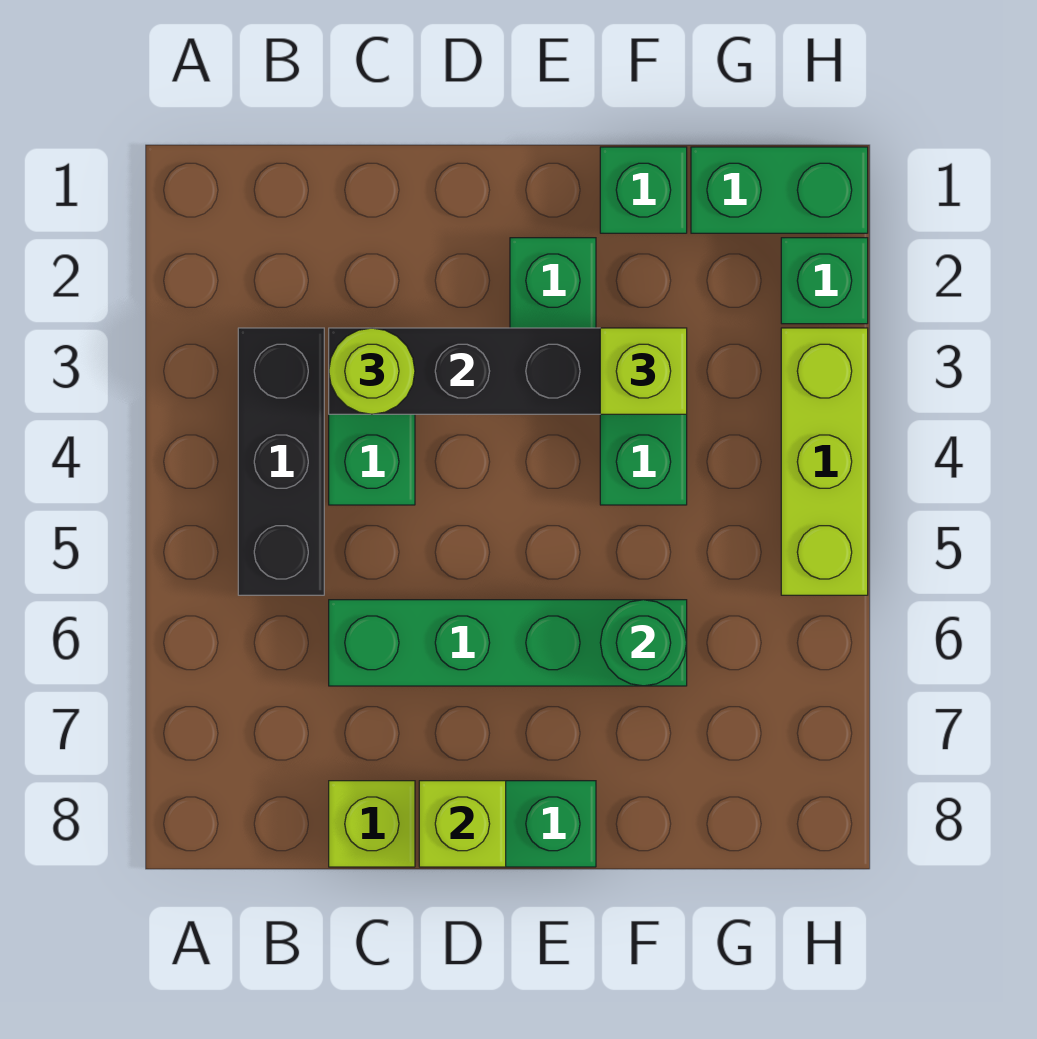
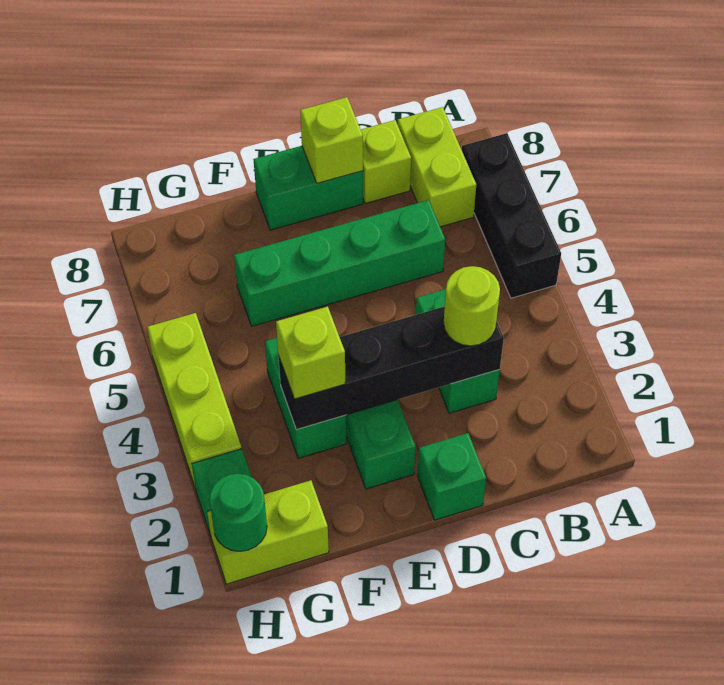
black brick B3:B5 level 1 -> black brick A5:A7 level 1
none -> lime brick B7:B8 level 1
green brick F1 level 1 -> green brick D1 level 1
green round brick F6 level 2 -> green round brick H1 level 2
green brick G1:H1 level 1 -> lime brick G1:H1 level 1

